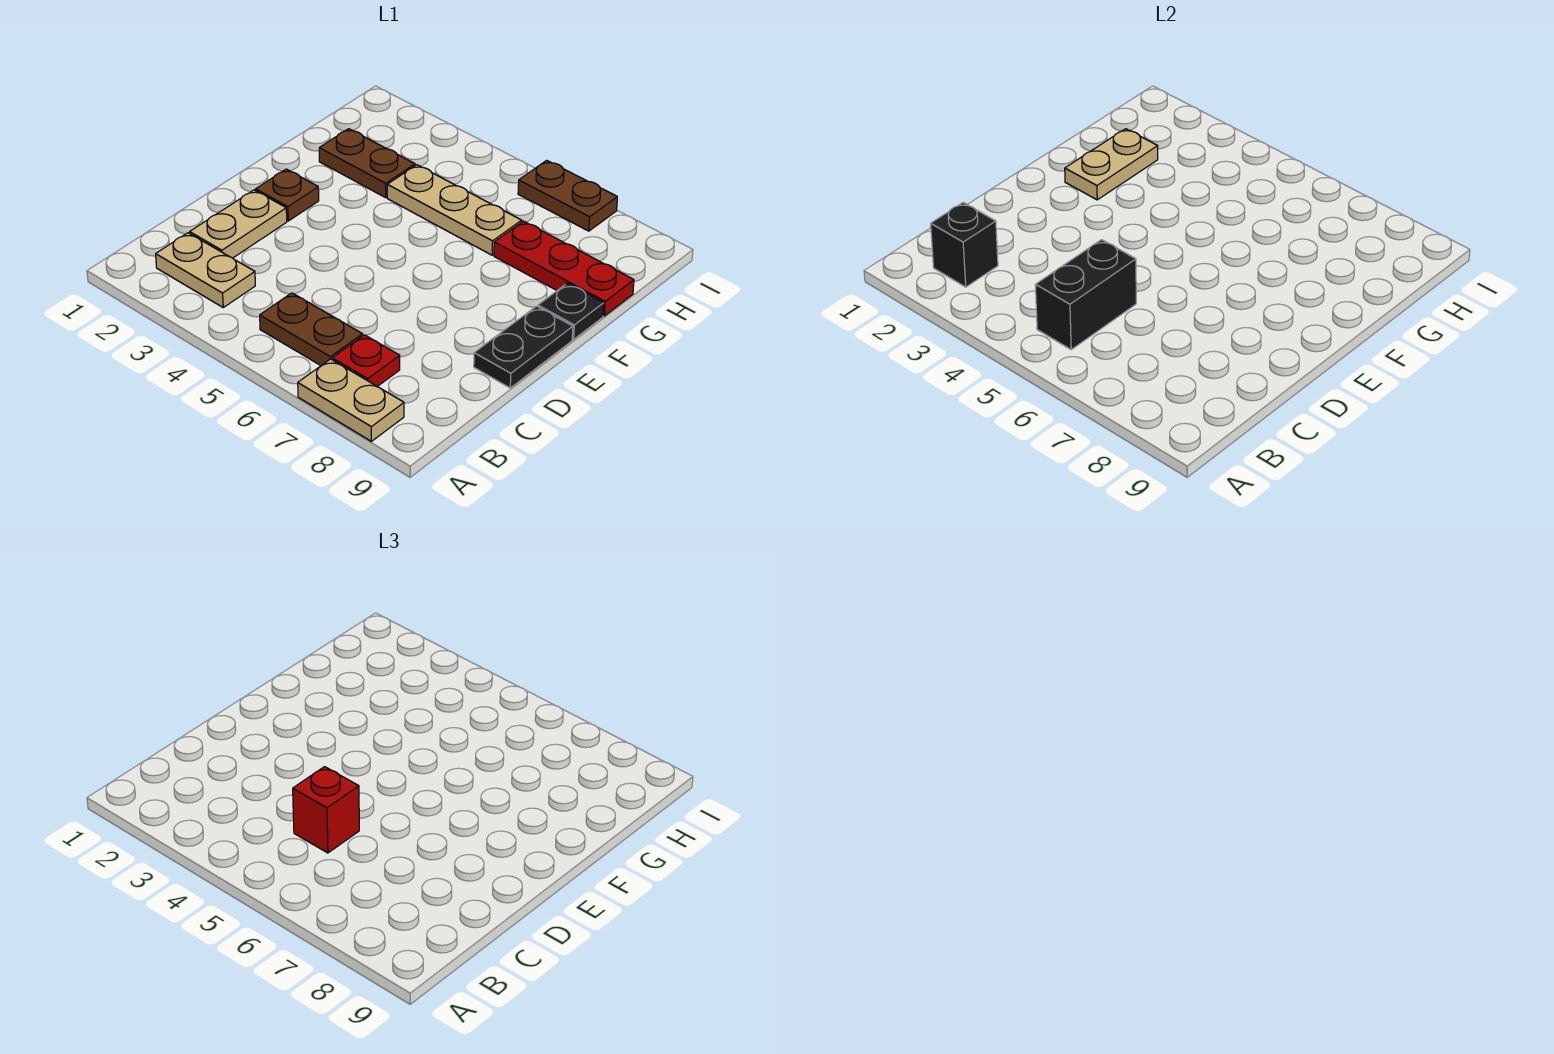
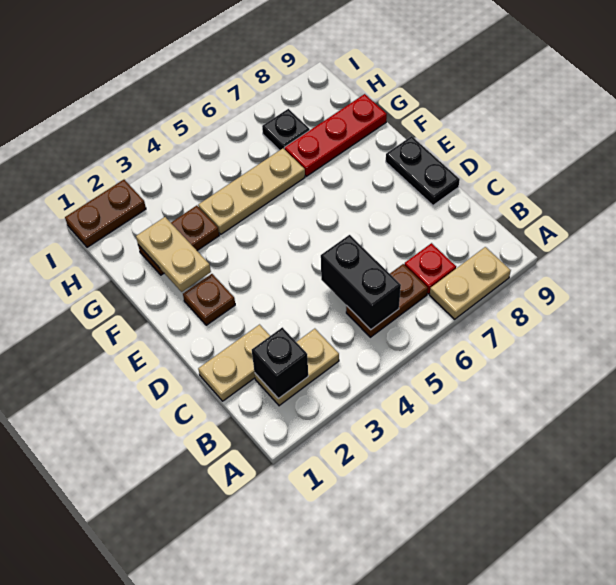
tan plate C2:D2 level 1 -> tan plate C1:C2 level 1
red brick C5 level 3 -> none
black plate F9 level 1 -> black plate H7 level 1
brown plate I6:I7 level 1 -> brown plate I1:I2 level 1

